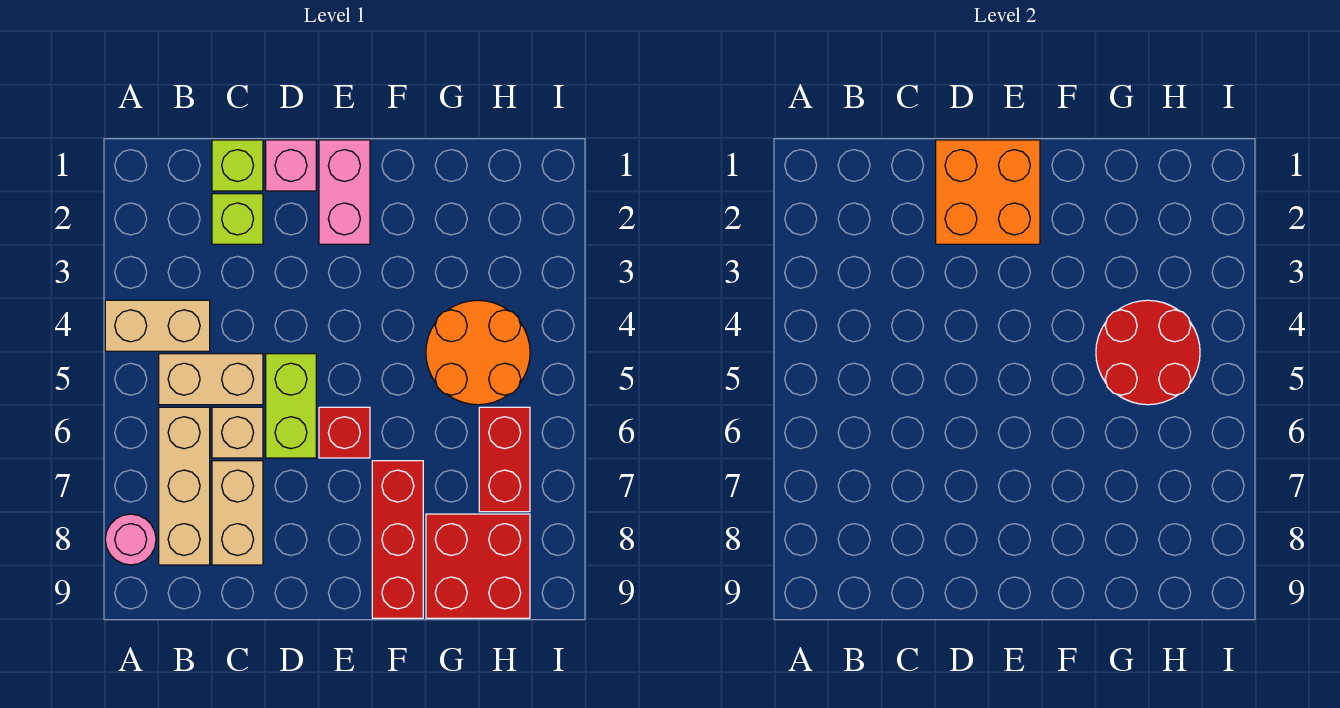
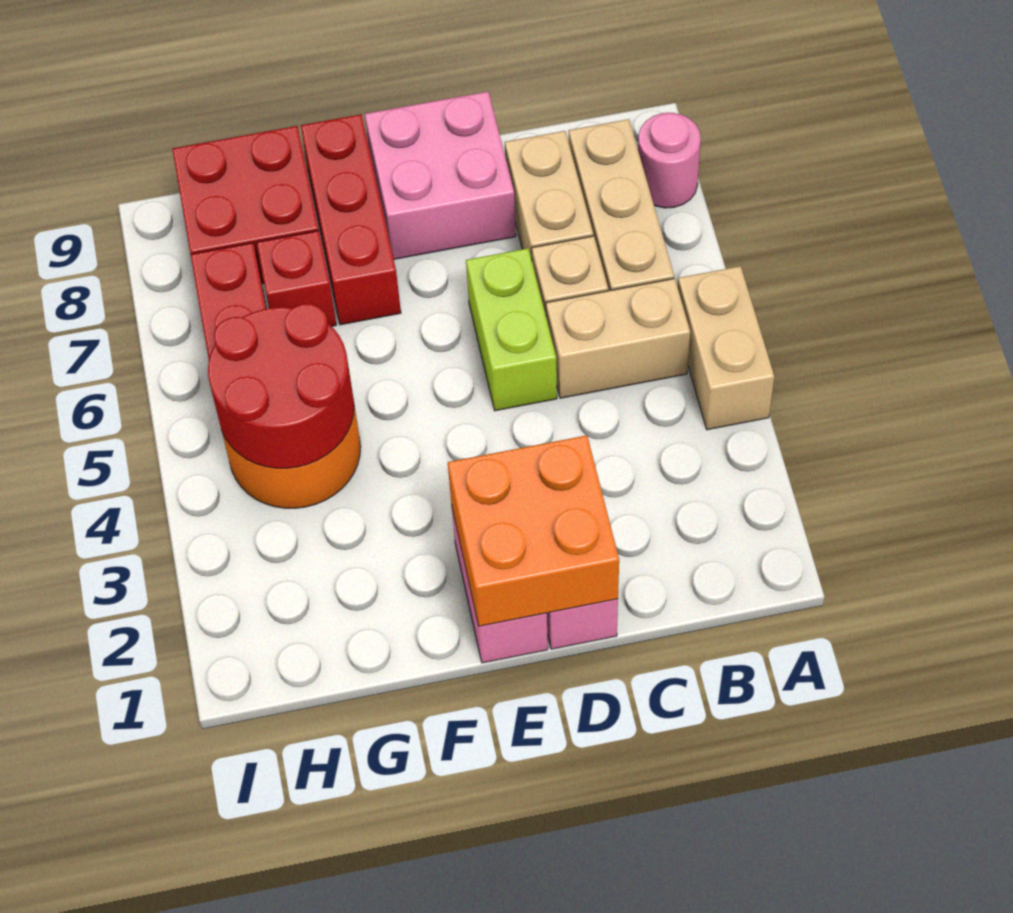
tan brick A4:B4 level 1 -> tan brick A4:A5 level 1
lime brick C1 level 1 -> none
lime brick C2 level 1 -> none
none -> pink brick D8:E9 level 1
red brick E6 level 1 -> red brick G7 level 1

